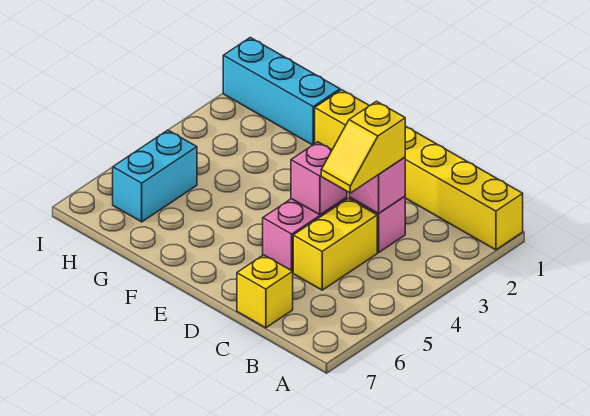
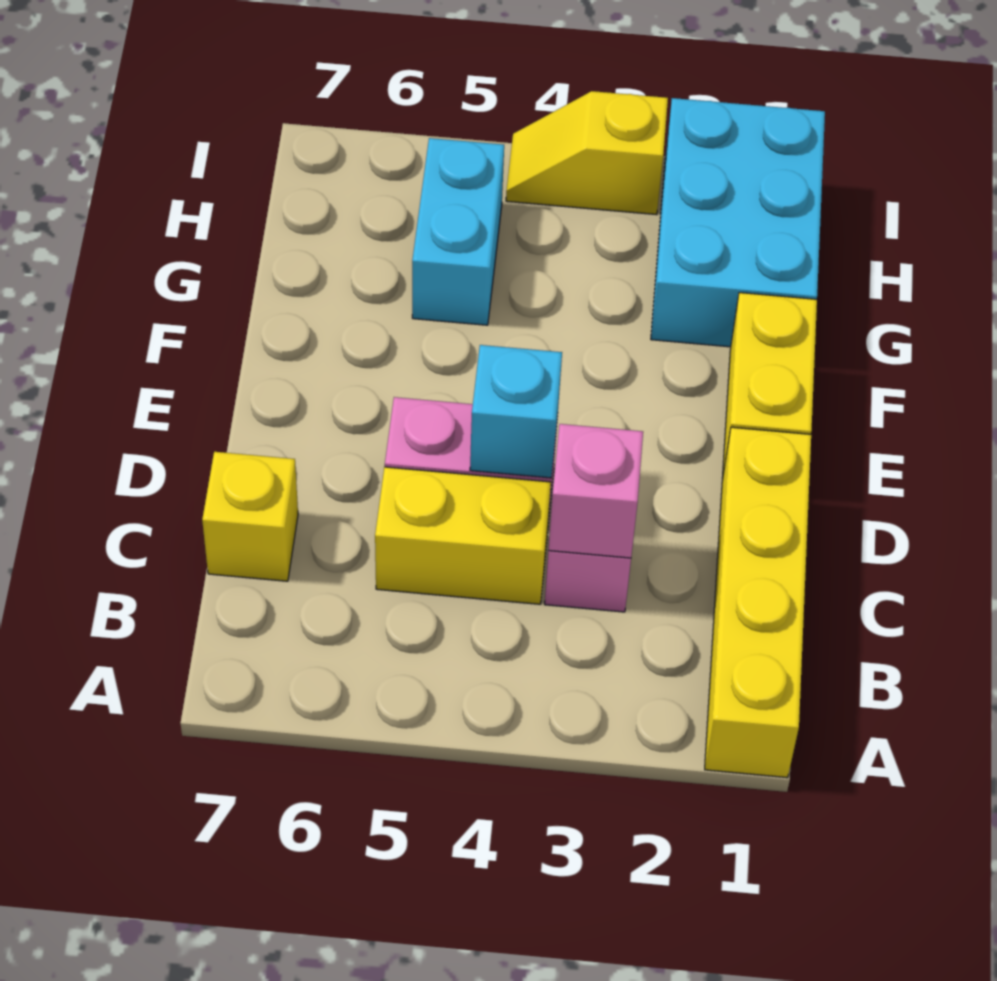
yellow slope C3:C4 level 3 top 3 -> yellow slope I3:I4 level 1 top 3
pink brick D4 level 2 -> cyan brick D4 level 2
cyan brick G1:I1 level 1 -> cyan brick G1:I2 level 1
cyan brick H5:H6 level 1 -> cyan brick G5:H5 level 1

